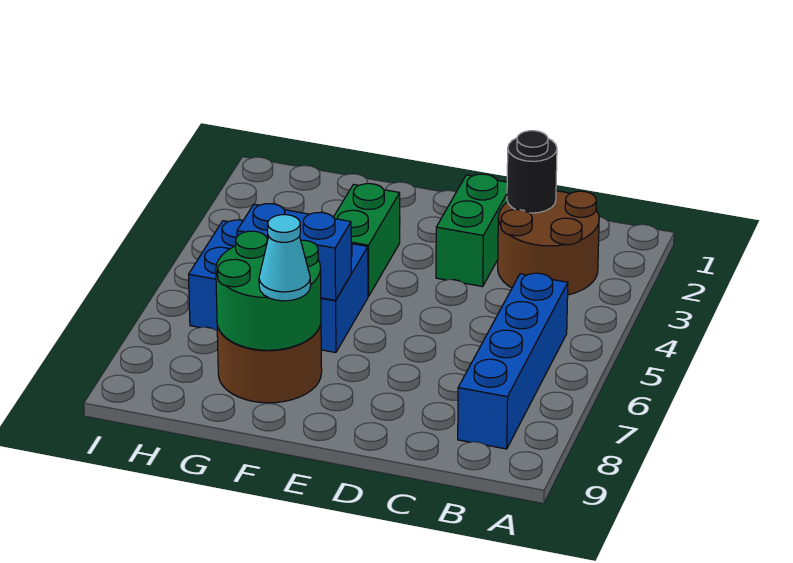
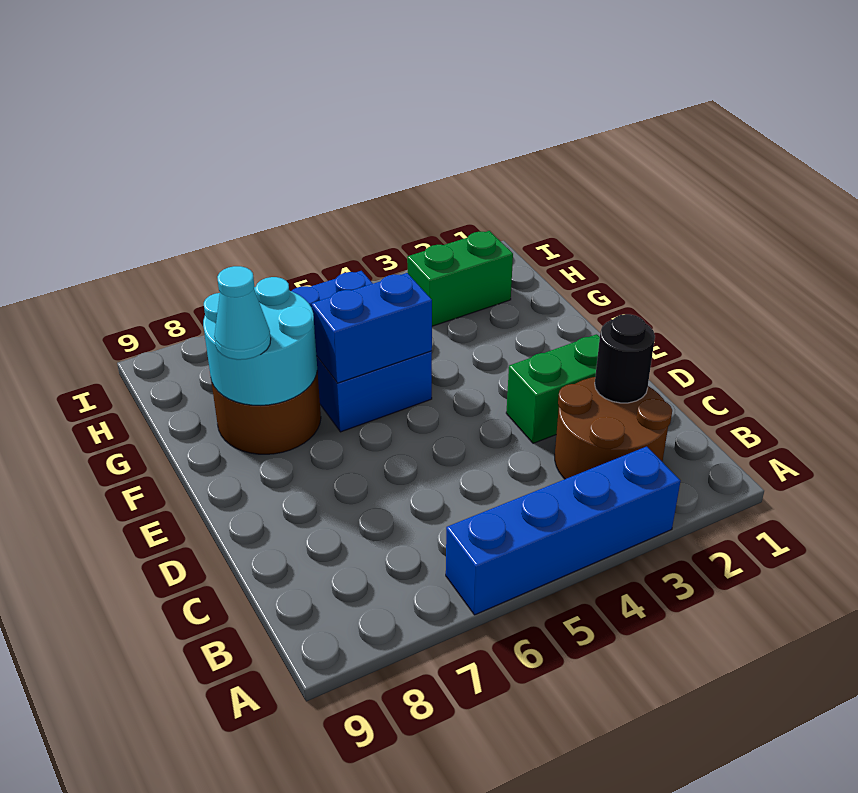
blue brick B5:B8 level 1 -> blue brick A3:A6 level 1
green brick F3:F4 level 1 -> green brick H2:H3 level 1
blue brick F6:G6 level 2 -> blue brick F5:F6 level 2
green round brick F7:G8 level 2 -> cyan round brick F7:G8 level 2

